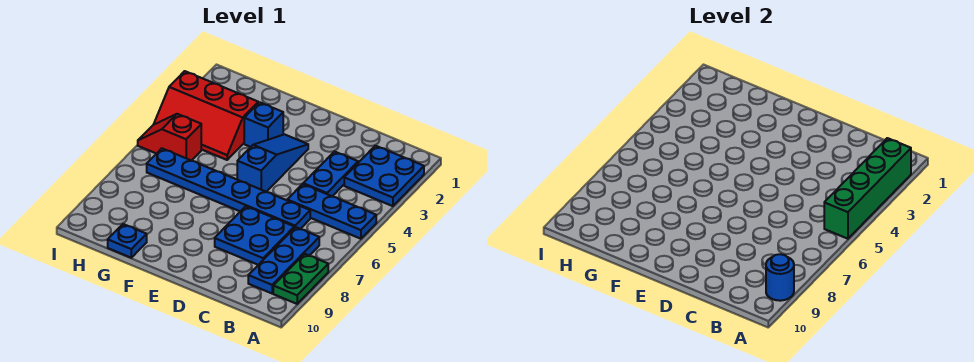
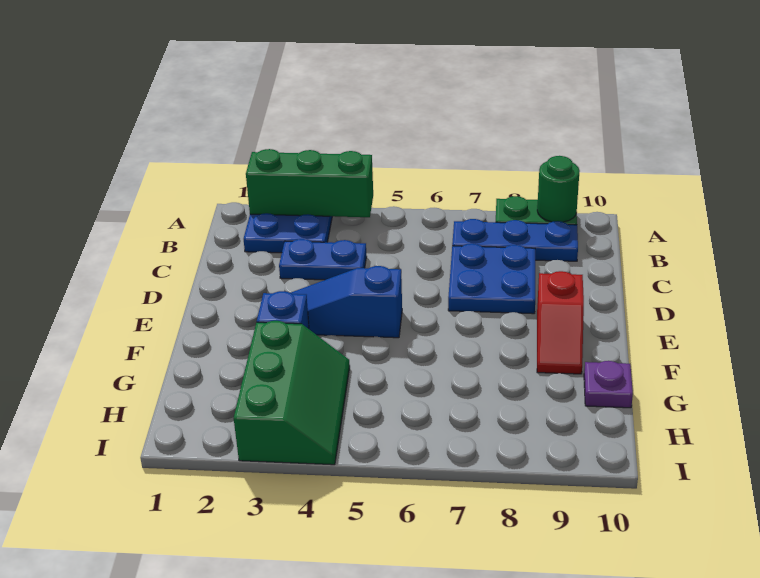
green brick A2:A5 level 2 -> green brick A2:A4 level 2
blue plate A5:C5 level 1 -> none
blue round brick A9 level 2 -> green round brick A9 level 2
blue plate C6:H6 level 1 -> none
red slope G3:I4 level 1 top 3 -> green slope G3:I4 level 1 top 3
blue plate G10 level 1 -> purple plate G10 level 1
red slope H5:I5 level 1 top H -> red slope E9:F9 level 1 top E

